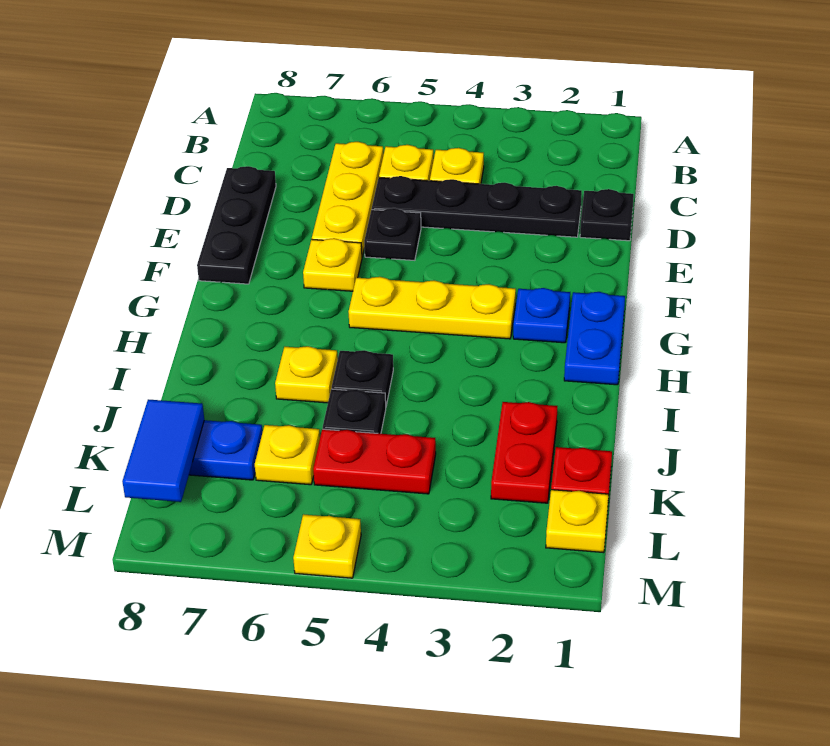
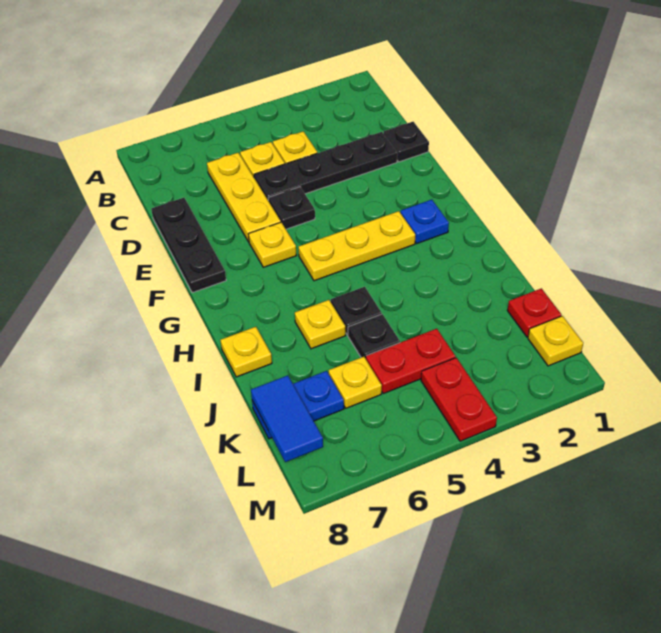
blue plate G1:H1 level 1 -> none
red plate J2:K2 level 1 -> red plate L4:M4 level 1
yellow plate M5 level 1 -> yellow plate I8 level 1

